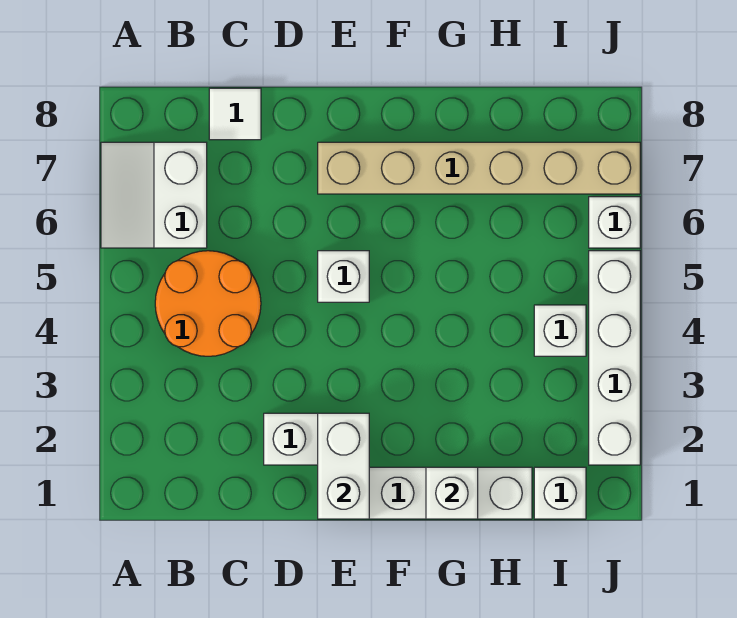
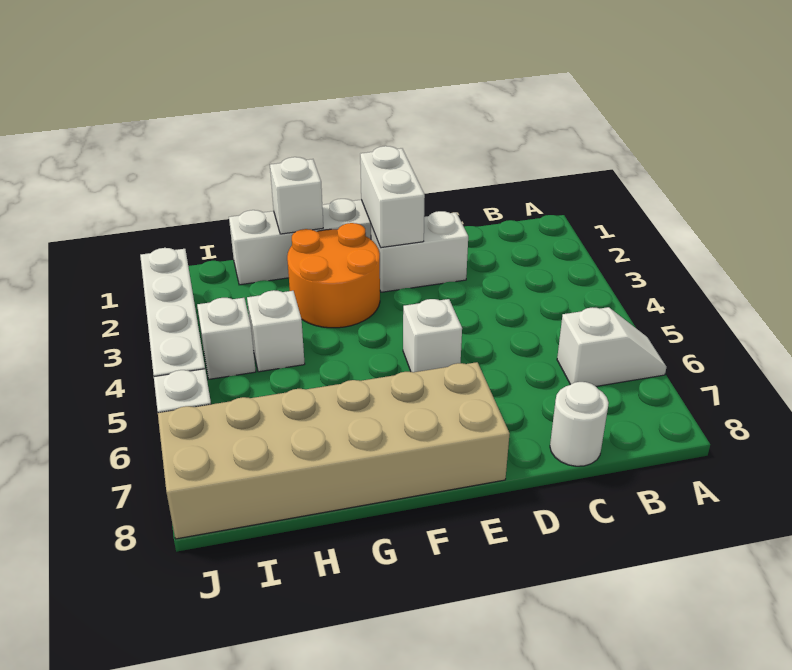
white slope A6:B7 level 1 top B -> white slope A6:B6 level 1 top B
orange round brick B4:C5 level 1 -> orange round brick F2:G3 level 1
white tile C8 level 1 -> white round brick C8 level 1
tan brick E7:J7 level 1 -> tan brick E7:J8 level 1
white brick I1 level 1 -> white brick H4 level 1

